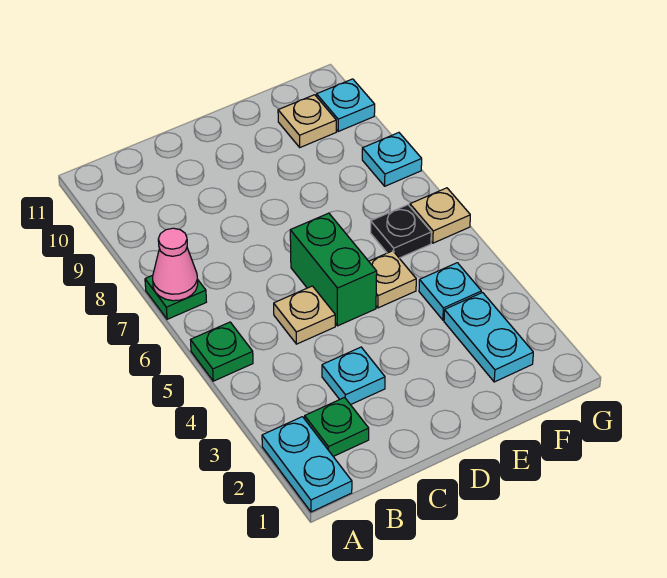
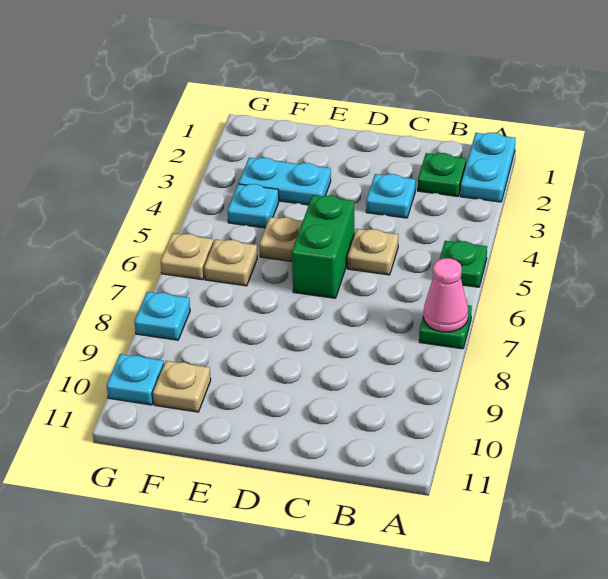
cyan plate F2:F3 level 1 -> cyan plate E3:F3 level 1
black plate F6 level 1 -> tan plate F6 level 1

